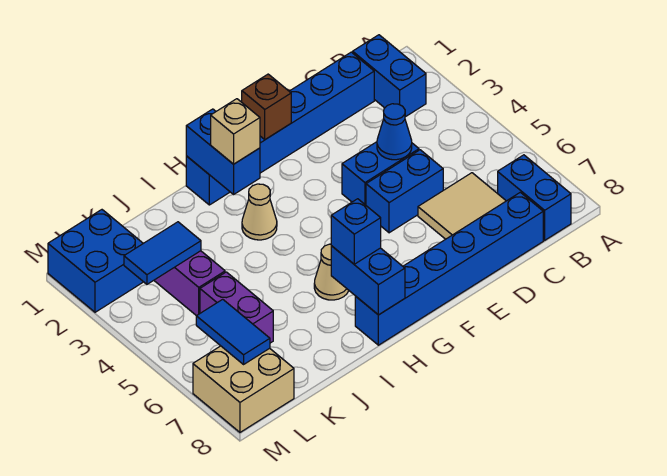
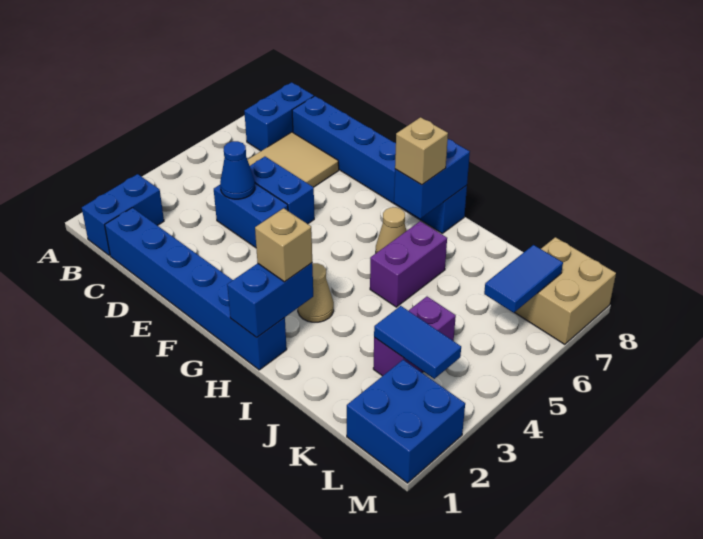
brown brick F1 level 2 -> none
blue brick H7 level 3 -> tan brick H7 level 3
purple brick K5:K6 level 1 -> purple brick I5:I6 level 1

